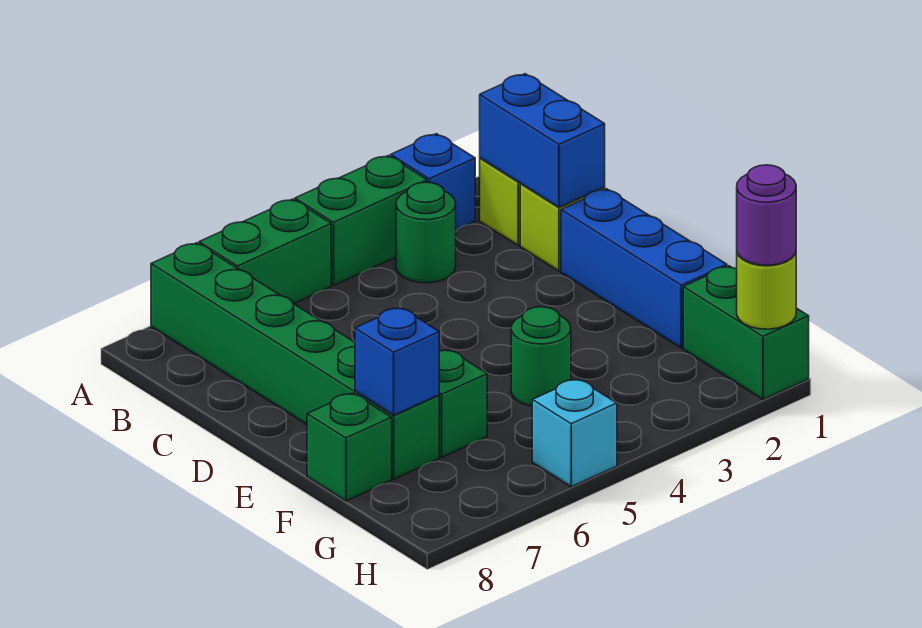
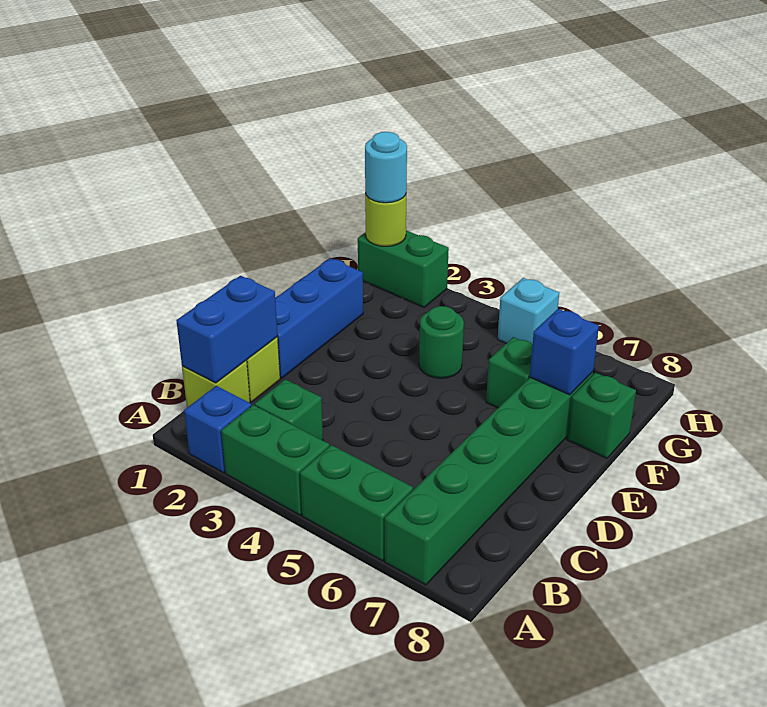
green round brick B3 level 1 -> green brick B3 level 1
green brick G1:H1 level 1 -> green brick H1:H2 level 1
purple round brick H1 level 3 -> cyan round brick H1 level 3

